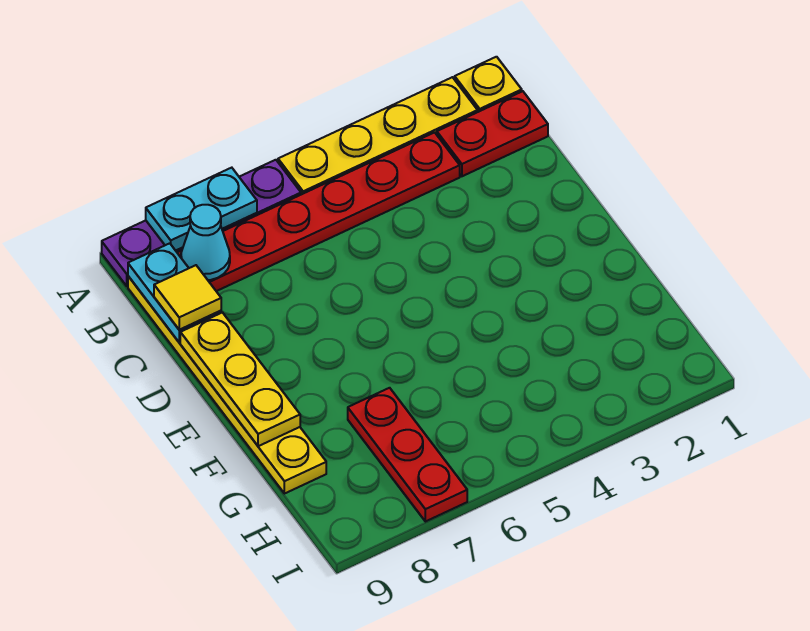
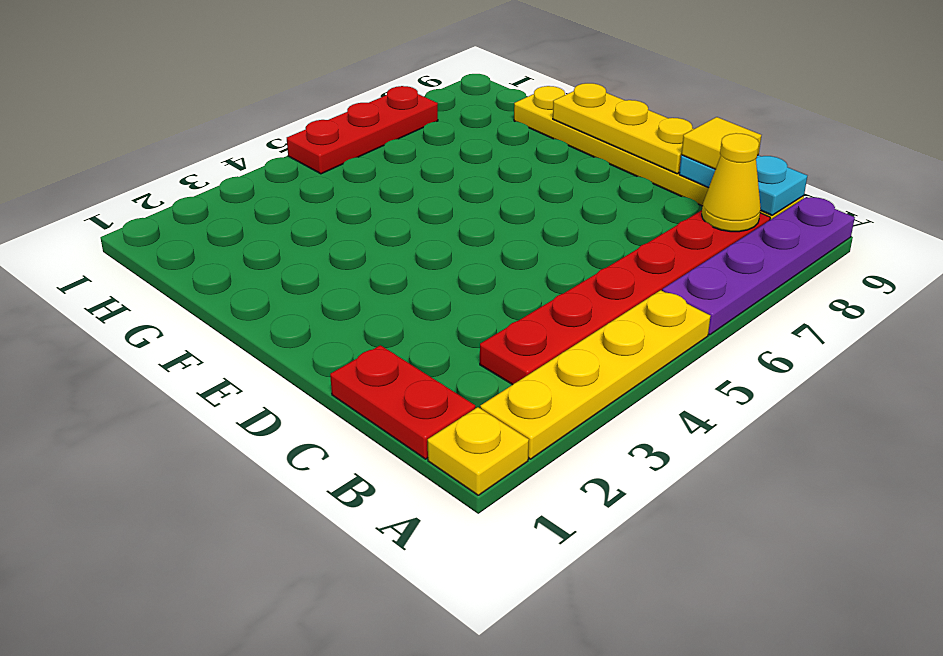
cyan plate A7:A8 level 2 -> none
red plate B1:B2 level 1 -> red plate B1:C1 level 1
cyan cone B8 level 2 -> yellow cone B8 level 2
red plate G7:I7 level 1 -> red plate I5:I7 level 1

